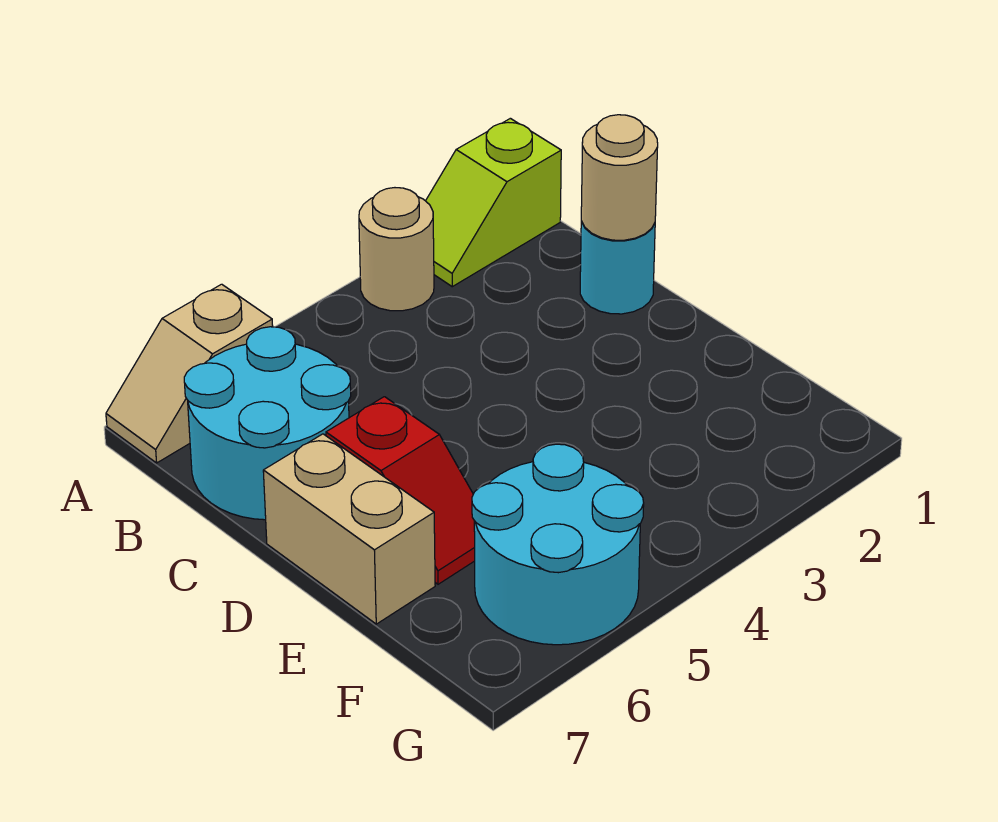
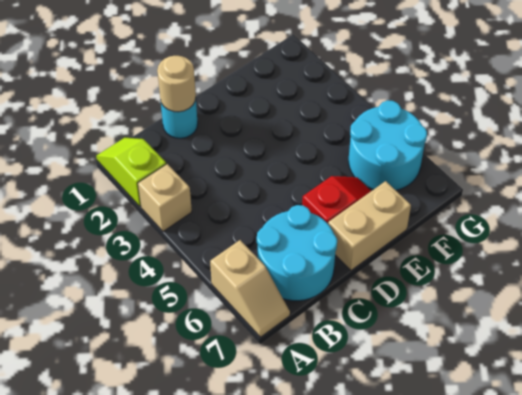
lime slope A1:A2 level 1 top 1 -> lime slope A1:A2 level 1 top 2
tan round brick A3 level 1 -> tan brick A3 level 1

